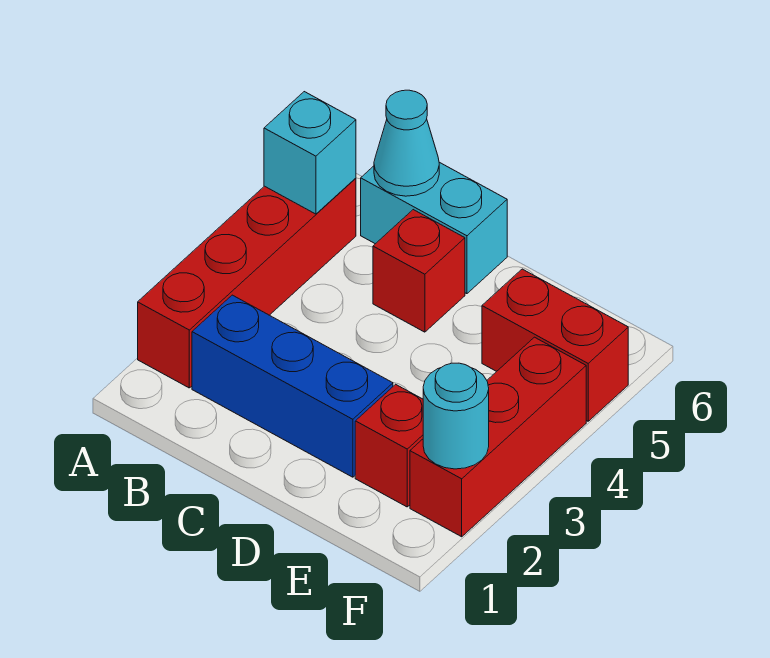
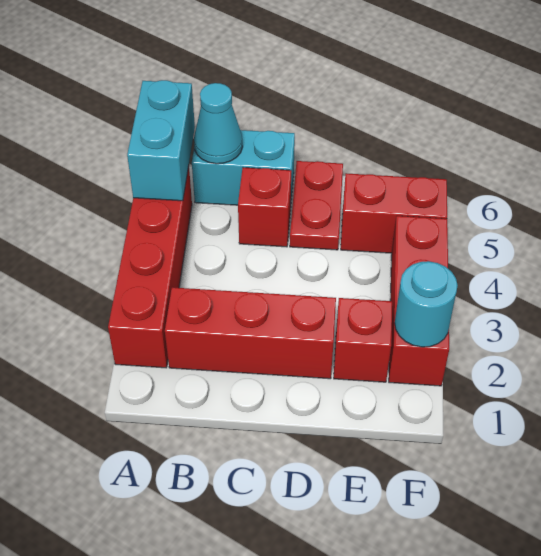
cyan brick A5 level 2 -> cyan brick A5:A6 level 2
blue brick B2:D2 level 1 -> red brick B2:D2 level 1
none -> red plate D5:D6 level 1

